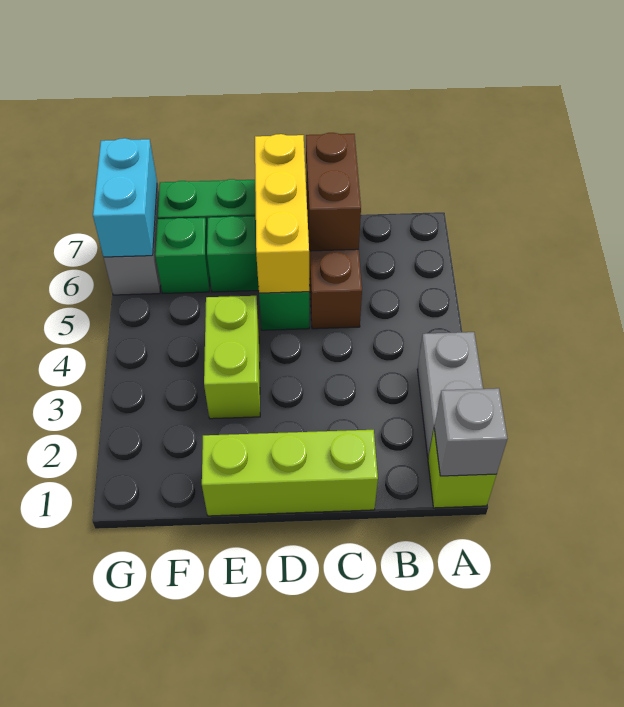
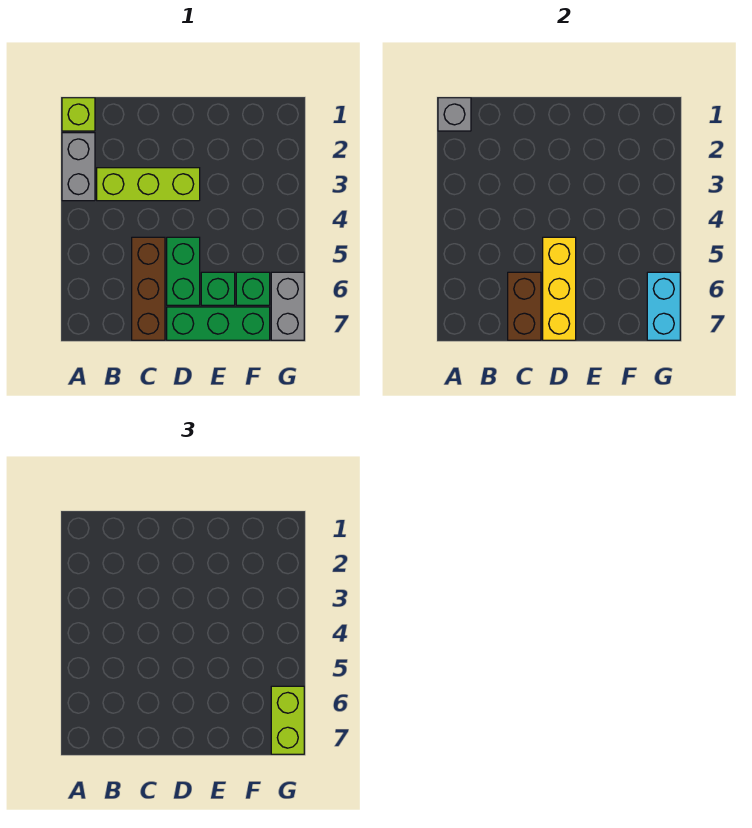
lime brick C1:E1 level 1 -> lime brick B3:D3 level 1
lime brick E3:E4 level 1 -> lime brick G6:G7 level 3

